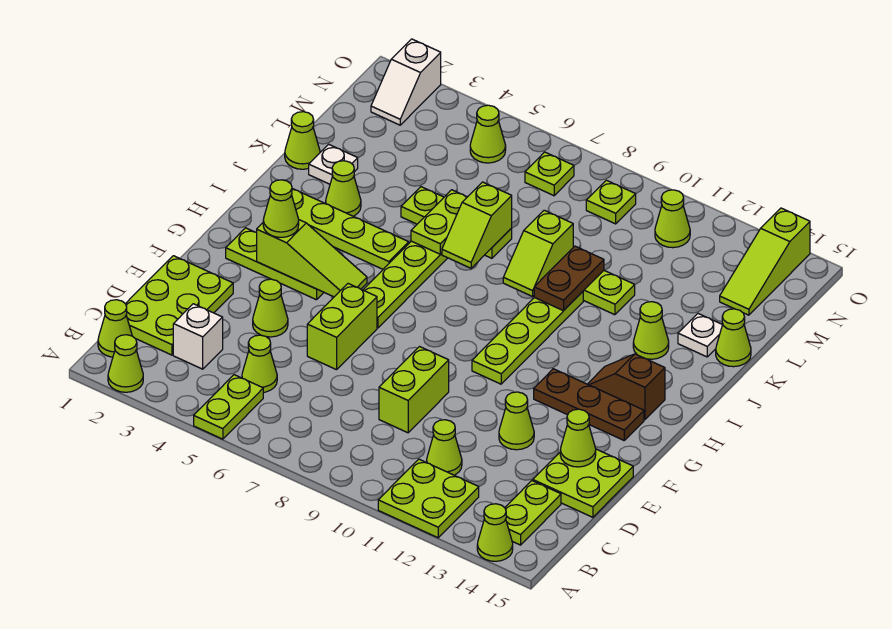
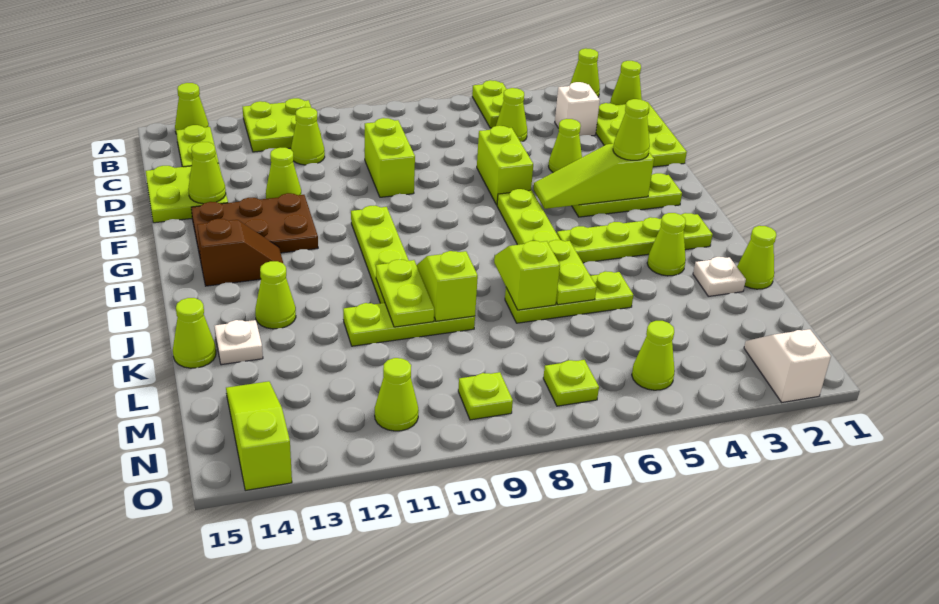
brown plate G12:G14 level 1 -> brown plate F12:G14 level 1
brown plate J10:K10 level 2 -> lime plate J10:K10 level 2

